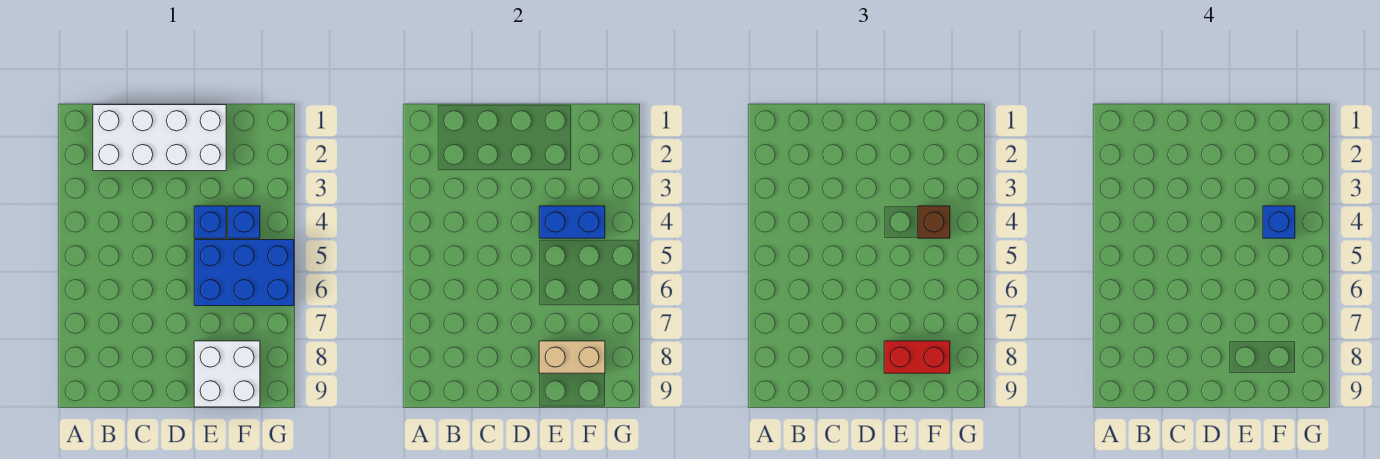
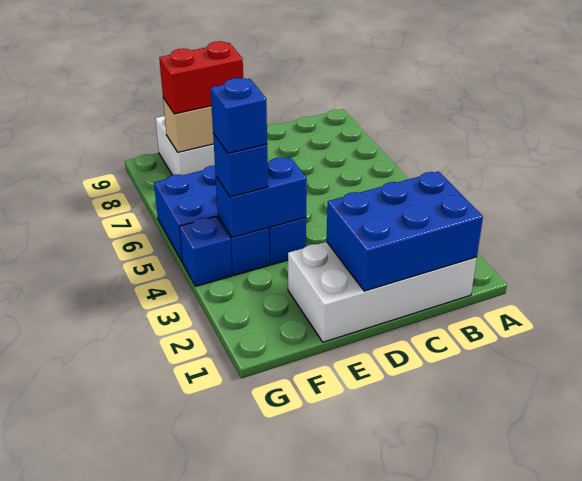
none -> blue brick B1:D2 level 2
brown brick F4 level 3 -> blue brick F4 level 3
none -> blue brick G4 level 1

